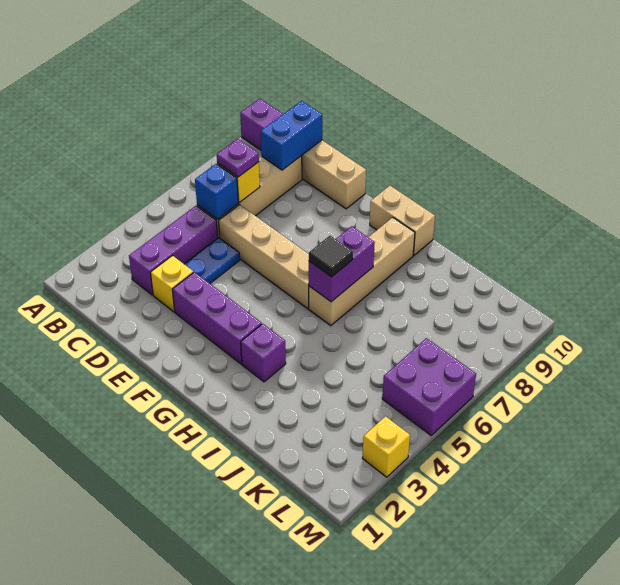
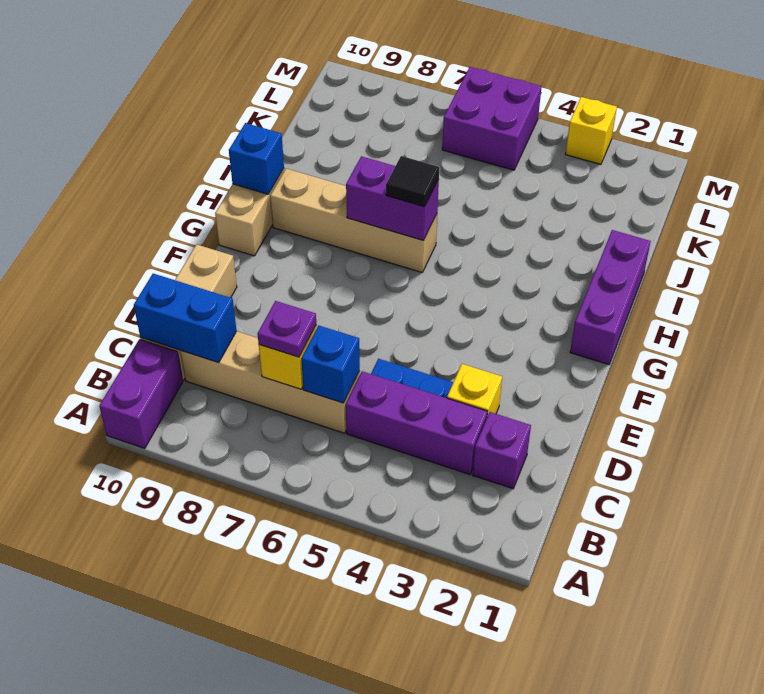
tan brick D6:G6 level 1 -> none
purple brick E3:G3 level 1 -> purple brick G1:I1 level 1
purple brick H3 level 1 -> purple brick C2 level 1
none -> blue brick H10 level 2

